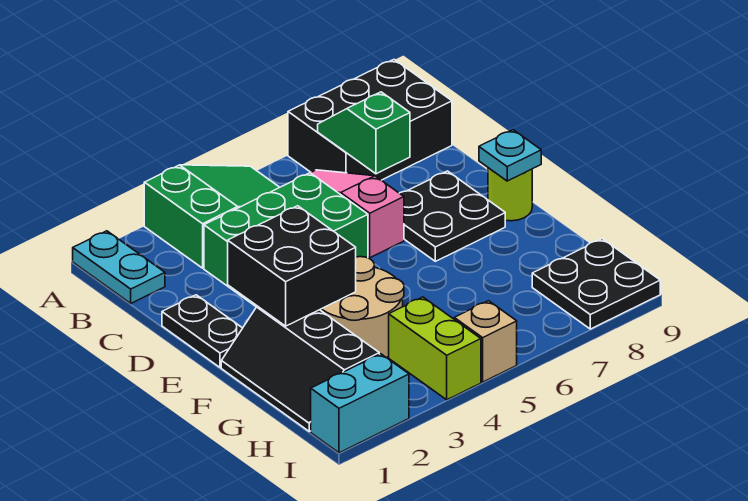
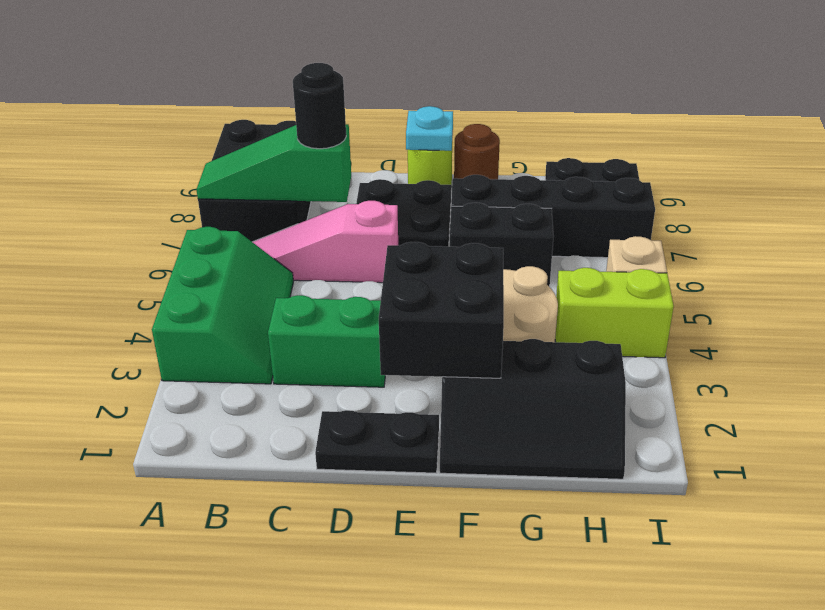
cyan plate A1:B1 level 1 -> none
green slope A3:B5 level 1 top 3 -> green slope A3:B5 level 1 top A
green slope B7:C7 level 2 top C -> green slope A7:C7 level 2 top C
green brick C3:D5 level 1 -> green brick C3:D3 level 1
none -> black round brick C7 level 3
none -> black brick F6:G6 level 1
none -> black brick F7:I7 level 1
none -> brown round brick F9 level 1
cyan brick I1:I2 level 1 -> none

